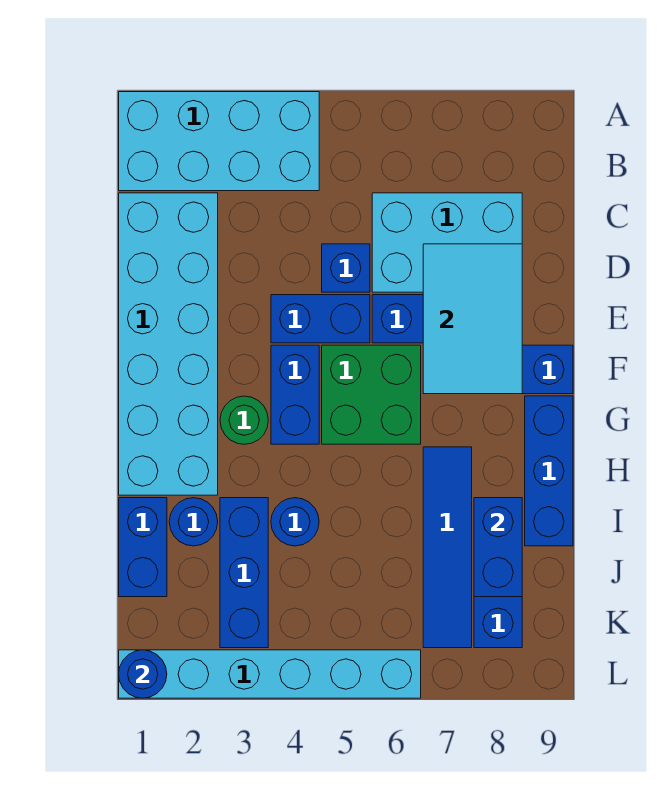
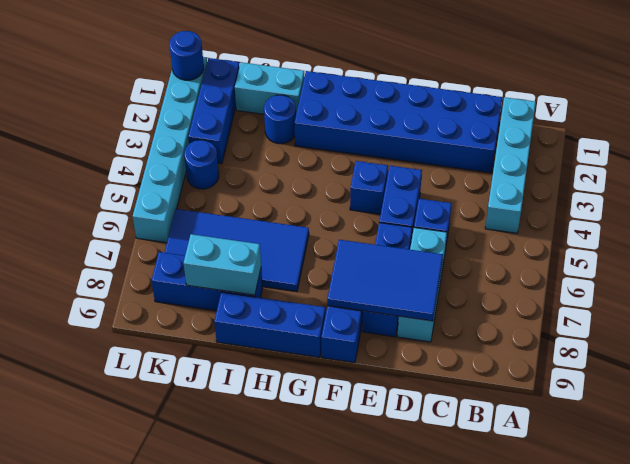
cyan brick A1:B4 level 1 -> cyan brick B1:B4 level 1
cyan brick C1:H2 level 1 -> blue brick C1:H2 level 1
cyan brick C6:D8 level 1 -> cyan brick D6:D8 level 1
cyan tile D7:F8 level 2 -> blue tile D7:F8 level 2
blue brick F4:G4 level 1 -> blue brick F4 level 1
green brick F5:G6 level 1 -> none
green round brick G3 level 1 -> none
blue tile H7:K7 level 1 -> blue tile H6:K7 level 1
blue brick I1:J1 level 1 -> cyan brick I1:J1 level 1
blue brick I3:K3 level 1 -> blue brick K1:K3 level 1
blue round brick I4 level 1 -> blue round brick K4 level 1
blue brick I8:J8 level 2 -> cyan brick I8:J8 level 2

